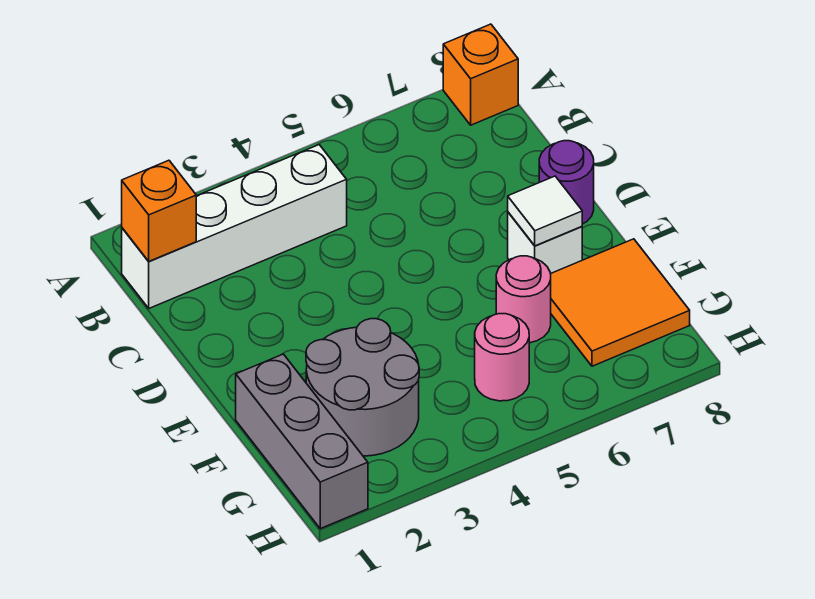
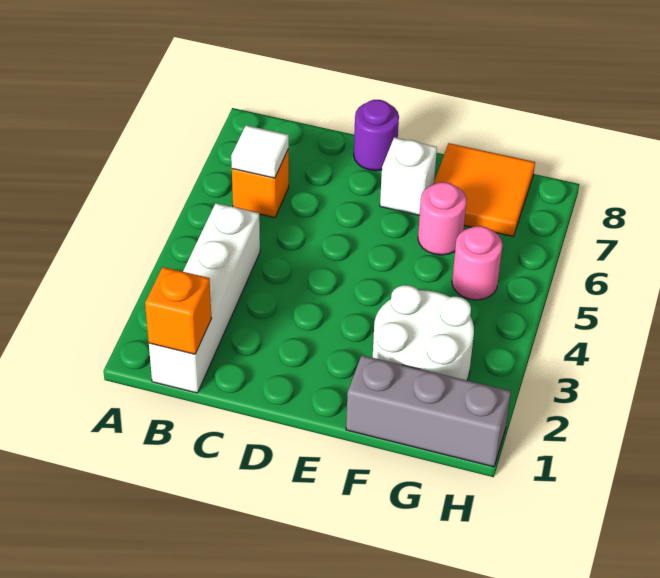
orange brick A8 level 1 -> orange brick B6 level 1
white tile E7 level 2 -> white tile B6 level 2
grey round brick F2:G3 level 1 -> white round brick F2:G3 level 1

